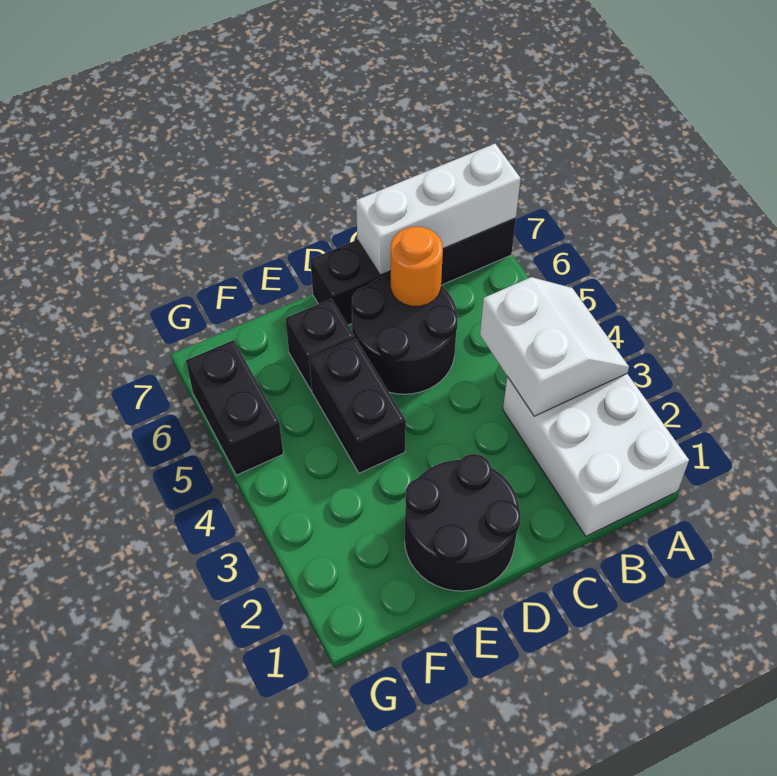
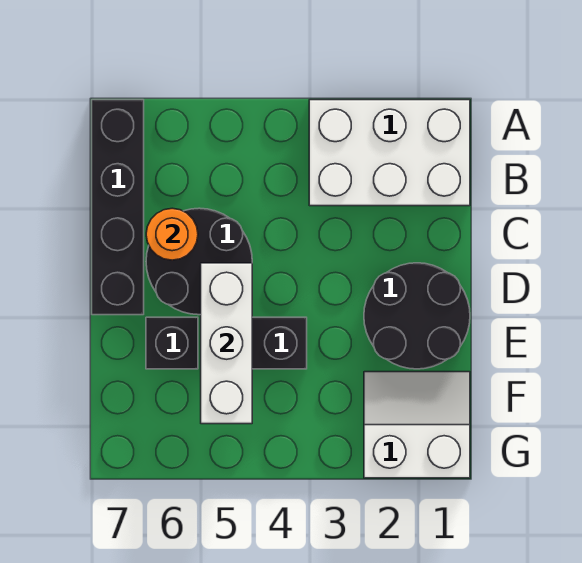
white slope A3:B4 level 2 top B -> white slope F1:G2 level 1 top G
white brick A7:C7 level 2 -> white brick D5:F5 level 2
black brick G5:G6 level 1 -> none

